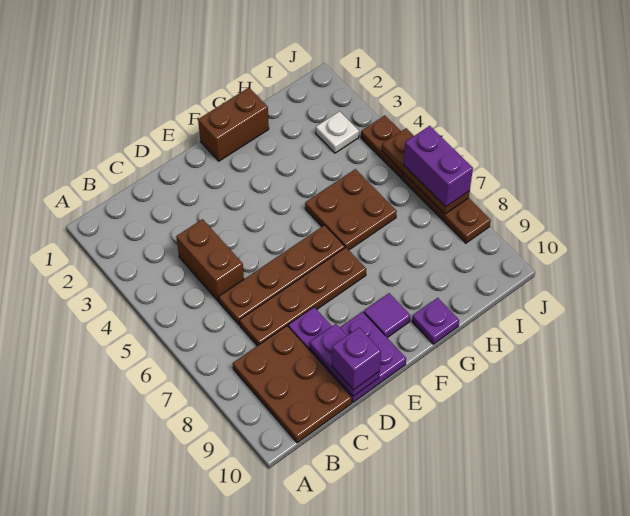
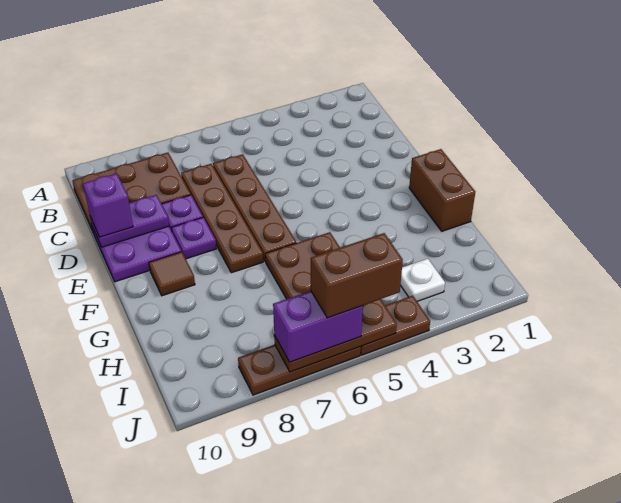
brown brick C4:C5 level 1 -> brown brick J5:J6 level 4
purple tile F9 level 1 -> brown tile F9 level 1
purple plate G10 level 1 -> purple plate E8 level 1

